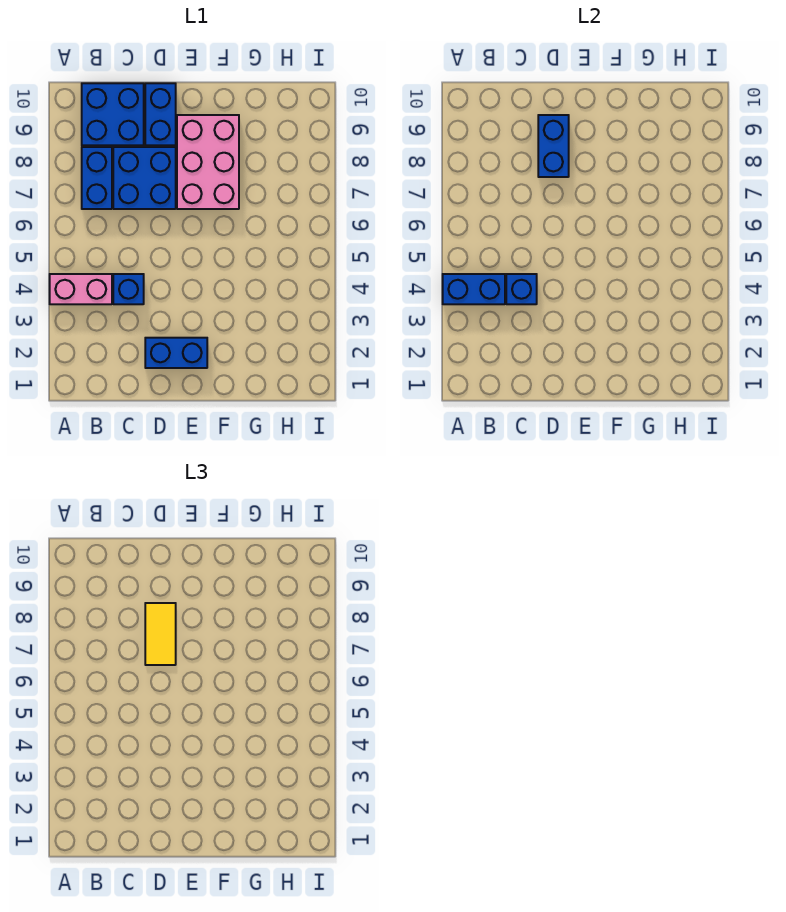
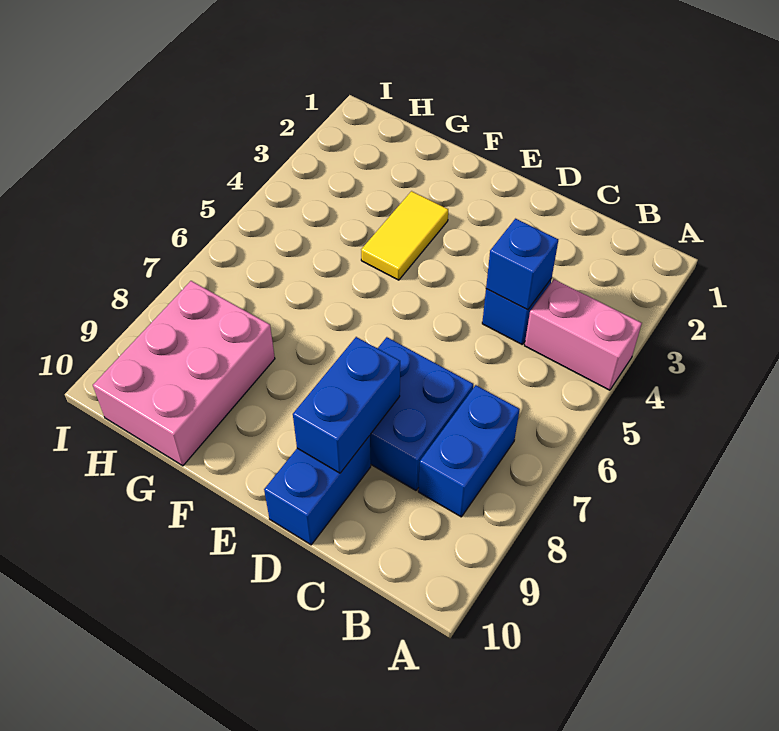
blue brick A4:B4 level 2 -> none
blue brick B9:C10 level 1 -> none
blue brick D2:E2 level 1 -> none
yellow tile D7:D8 level 3 -> yellow tile F3:F4 level 1
pink brick E7:F9 level 1 -> pink brick G8:H10 level 1

